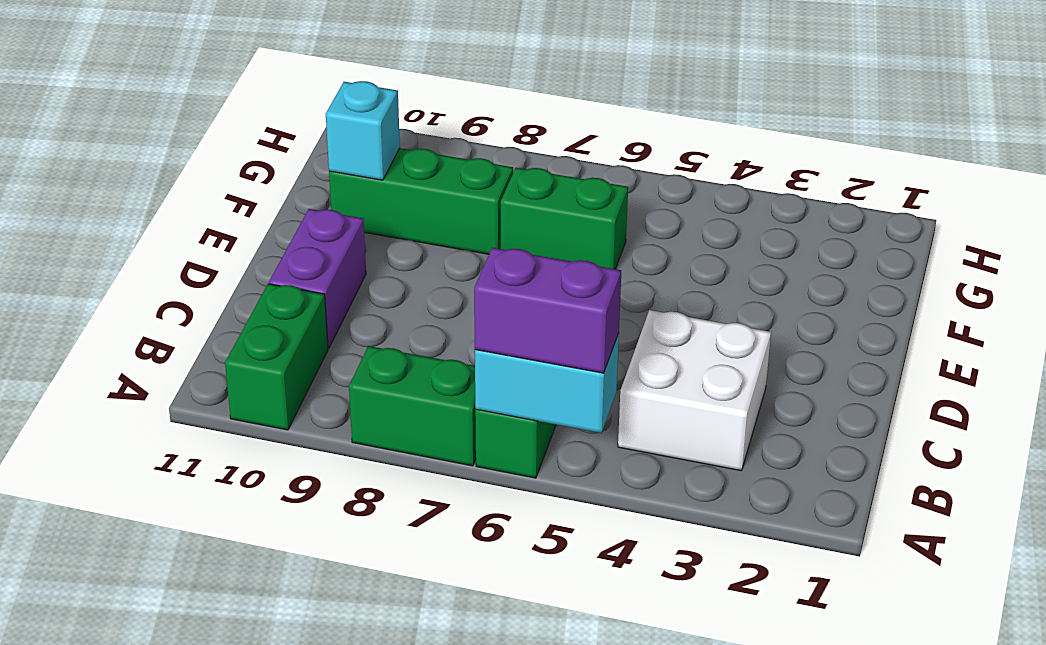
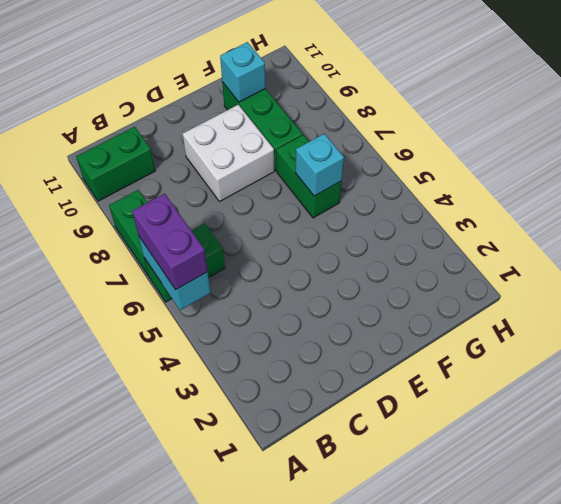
white brick B3:C4 level 1 -> white brick D8:E9 level 1
purple brick C10:D10 level 1 -> none
none -> cyan brick F6 level 2

